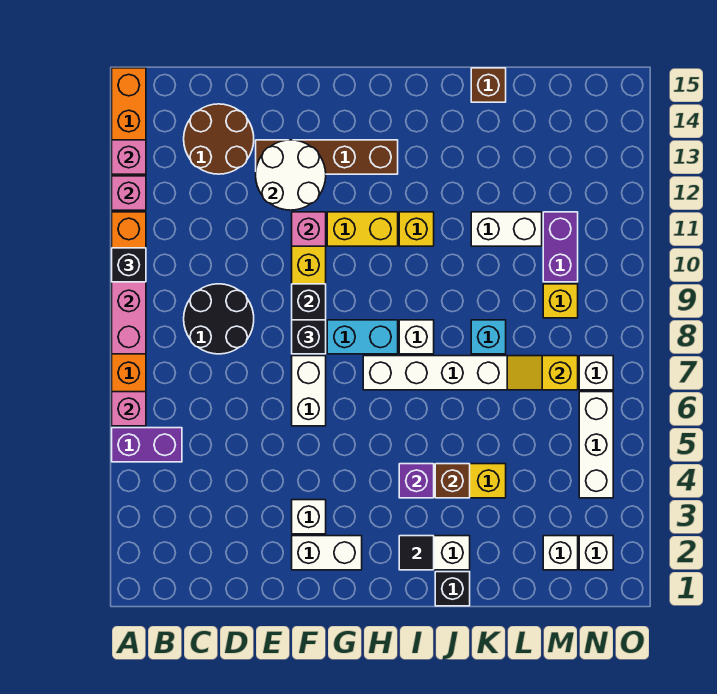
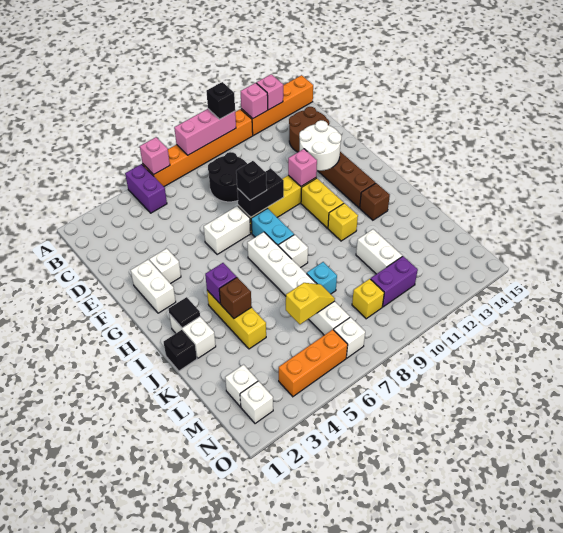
brown brick K15 level 1 -> brown brick I13 level 1
yellow slope L7:M7 level 2 top M -> yellow slope L6:L7 level 2 top 6
white brick N4:N6 level 1 -> orange brick N4:N6 level 1

